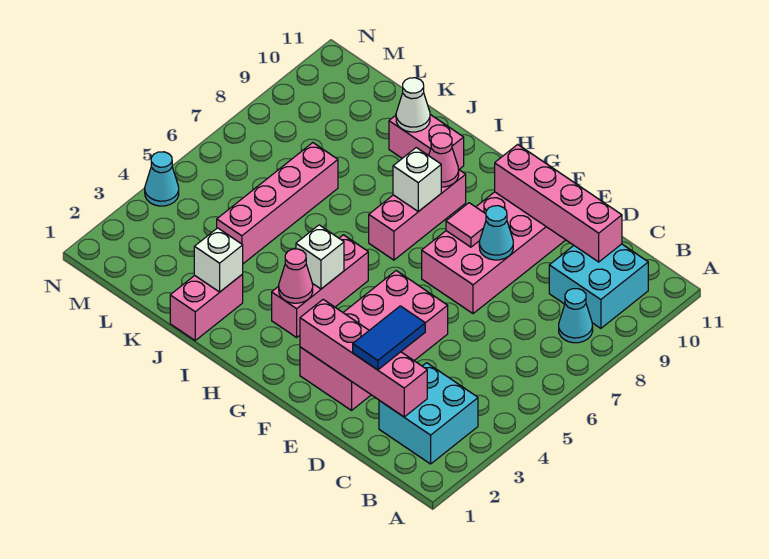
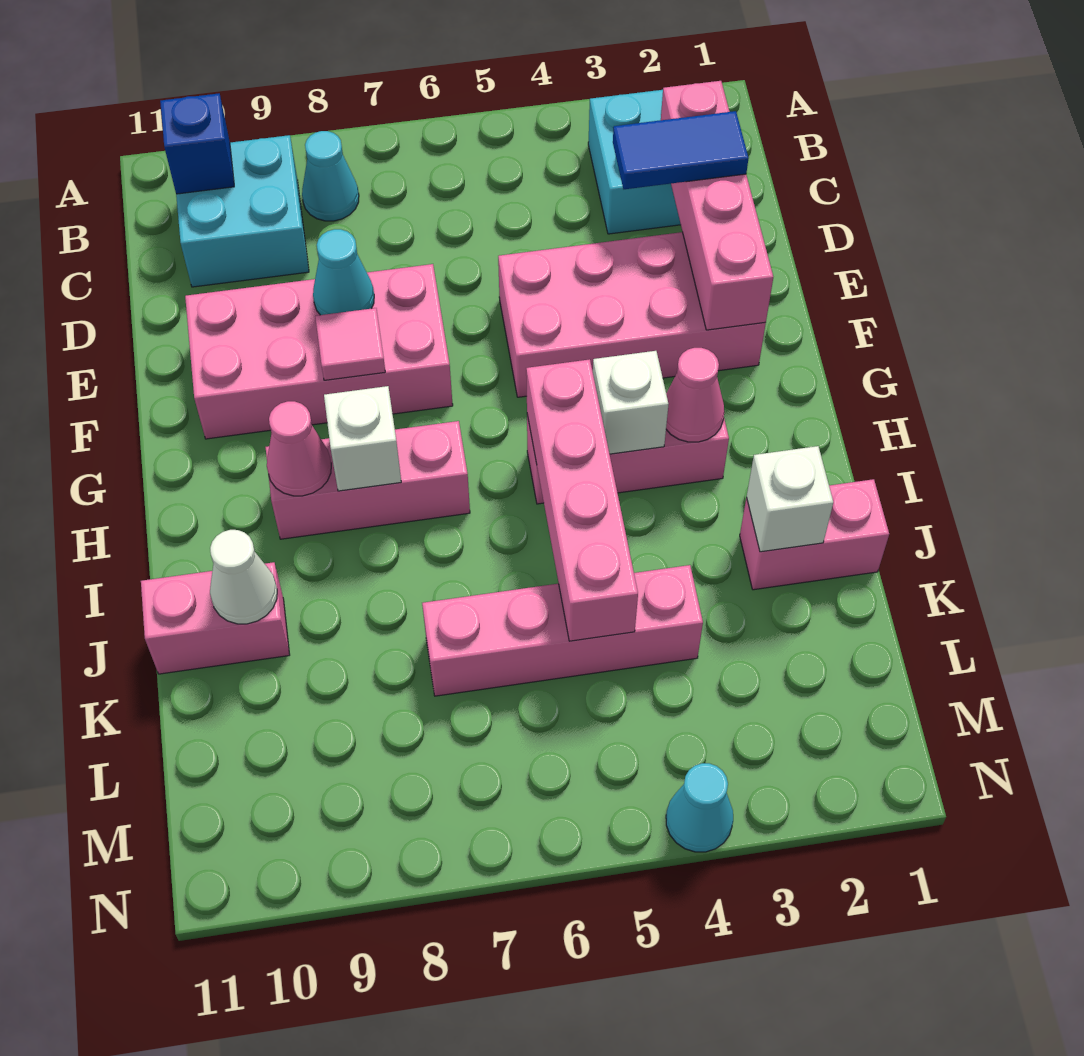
none -> blue brick B10 level 2
pink brick C10:F10 level 2 -> pink brick H5:K5 level 2
pink brick I10:J10 level 1 -> pink brick J10:J11 level 1

